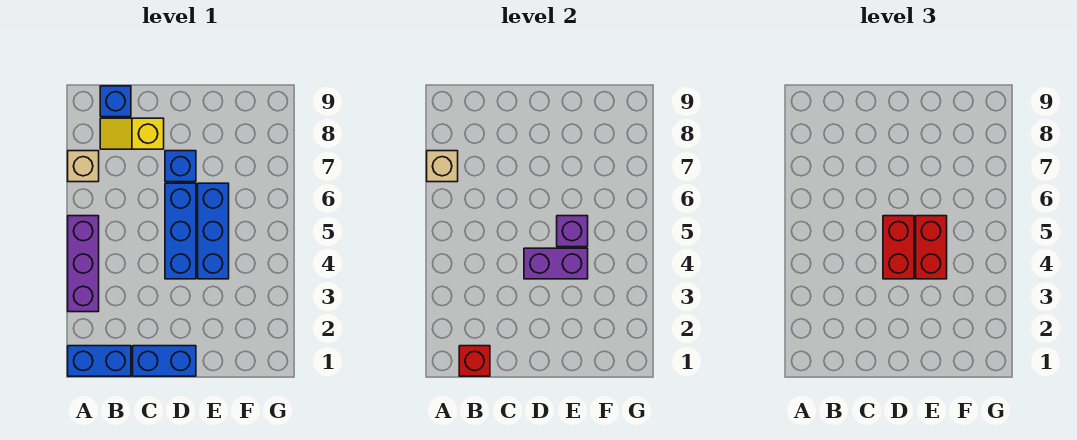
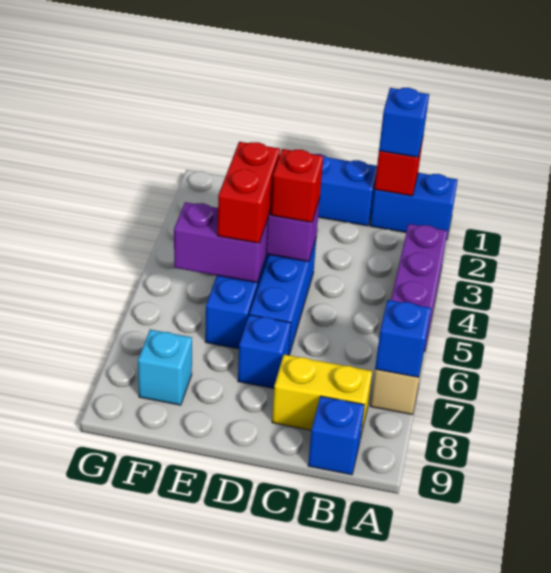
tan brick A7 level 2 -> blue brick A7 level 2
none -> blue brick B1 level 3
yellow slope B8:C8 level 1 top C -> yellow brick B8:C8 level 1
red brick D4:D5 level 3 -> red brick D4 level 3
purple brick E5 level 2 -> purple brick E5:F5 level 2
none -> cyan brick F8 level 1

